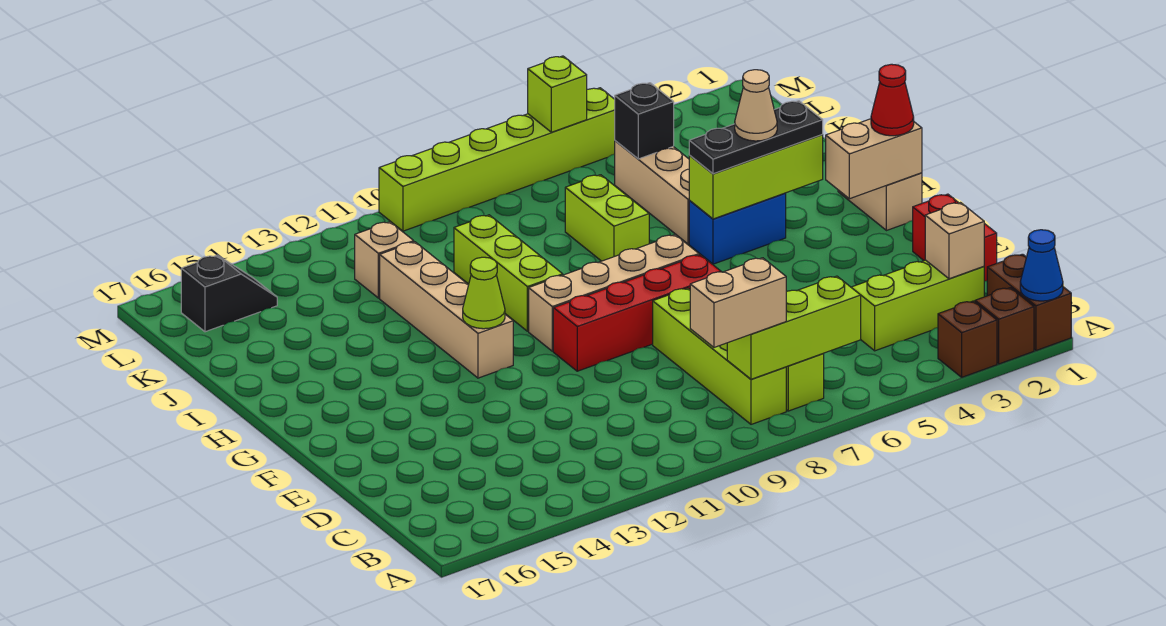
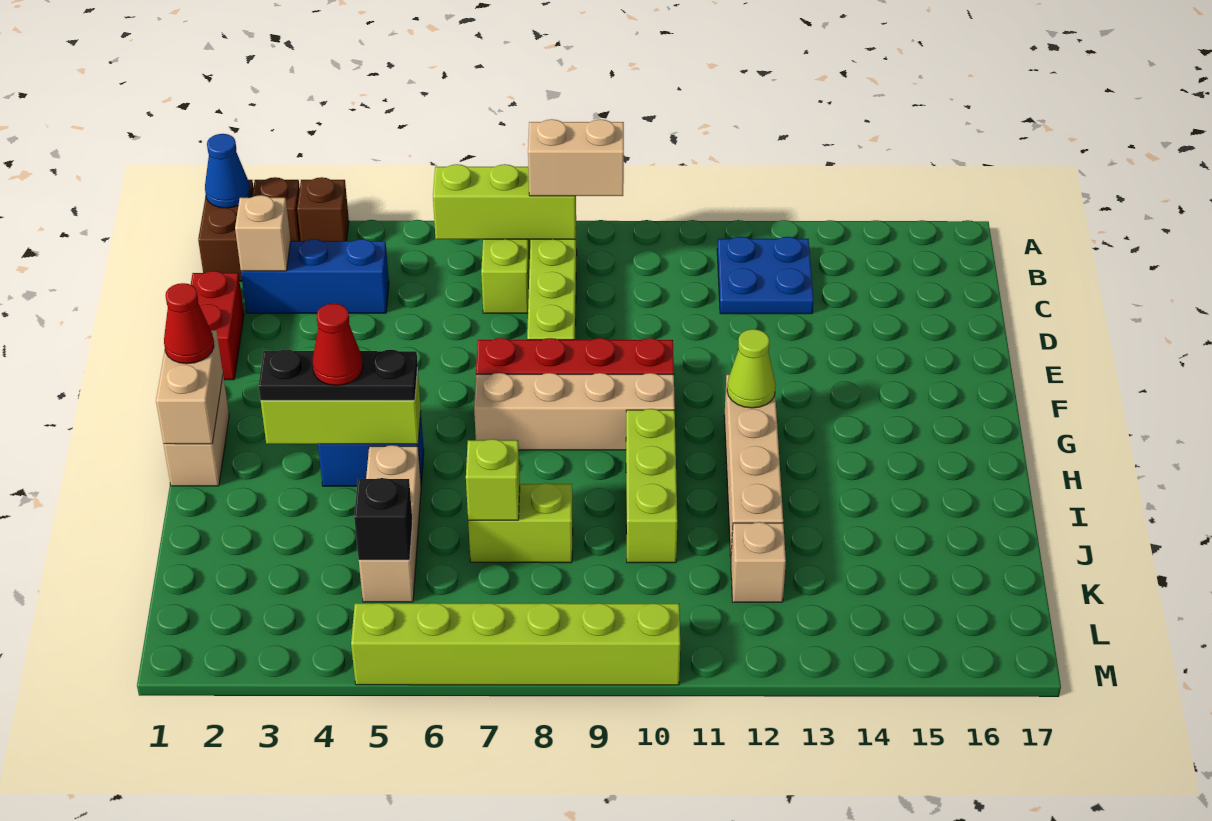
none -> blue plate B12:C13 level 1
lime brick C2:C4 level 1 -> blue brick C2:C4 level 1
tan brick G1:G2 level 2 -> tan brick G1:H1 level 2
tan cone H4 level 4 -> red cone H4 level 4
lime brick I7:J7 level 1 -> lime brick J7:J8 level 1
black slope L15:L16 level 1 top 16 -> none
lime brick M6 level 2 -> lime brick J7 level 2

